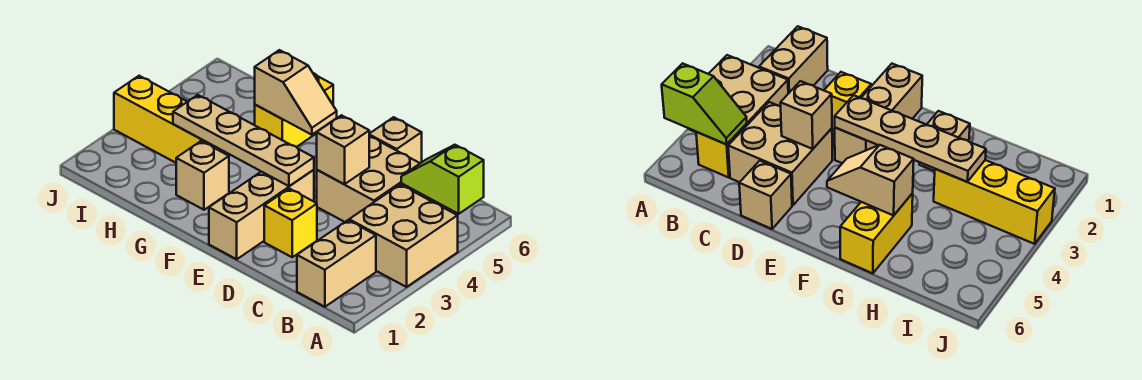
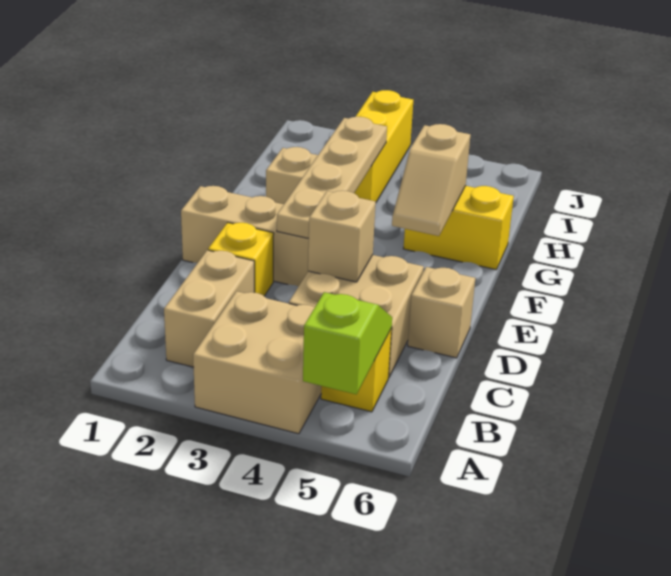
tan brick B1:B2 level 1 -> tan brick B2:C2 level 1

